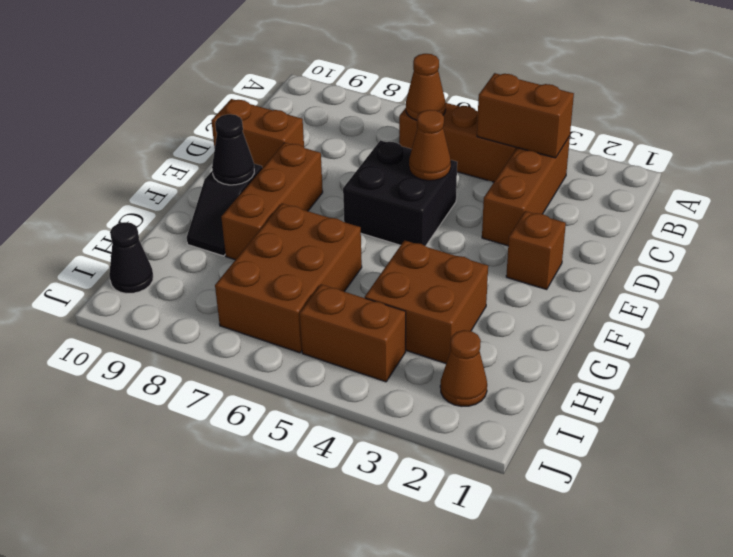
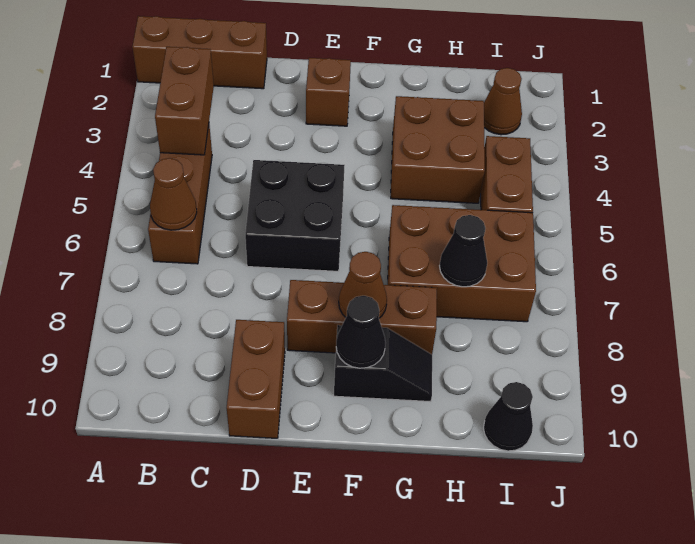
brown brick B3:D3 level 1 -> brown brick A1:C1 level 1
brown cone D5 level 2 -> brown cone F8 level 2
none -> black cone H7 level 2

